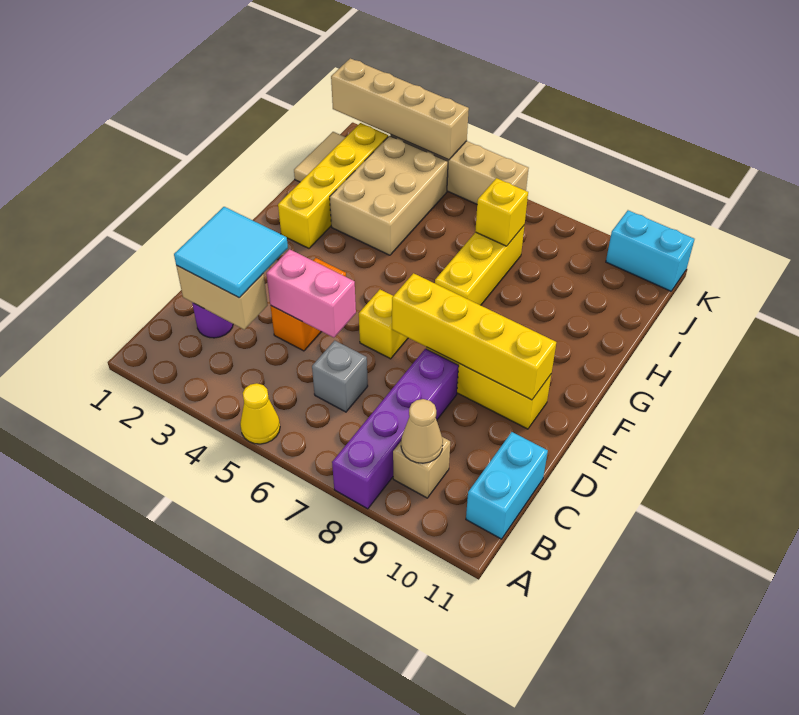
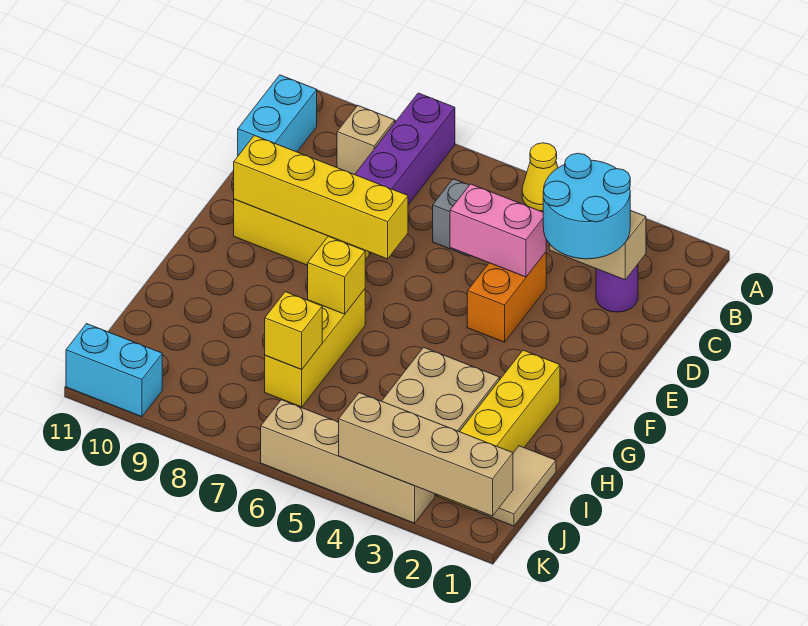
tan cone B9 level 2 -> none
cyan tile C2:D3 level 3 -> cyan round brick C2:D3 level 3
yellow brick E6 level 1 -> yellow brick G7 level 2

